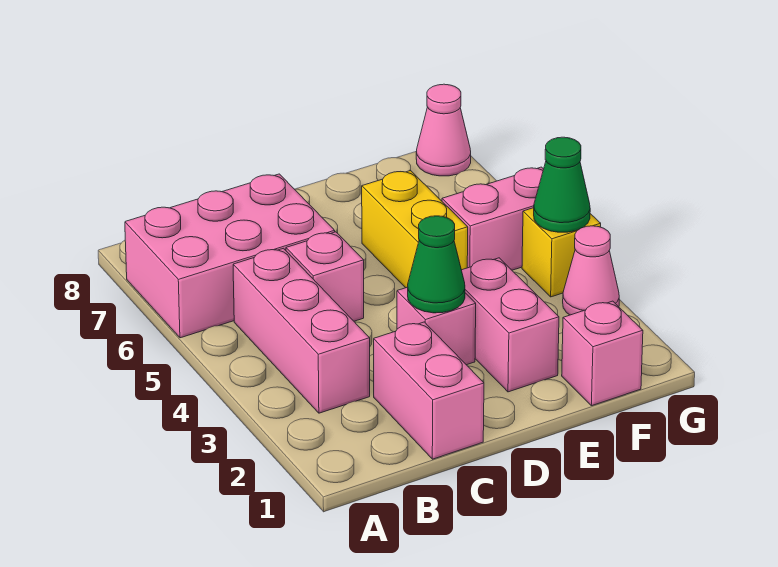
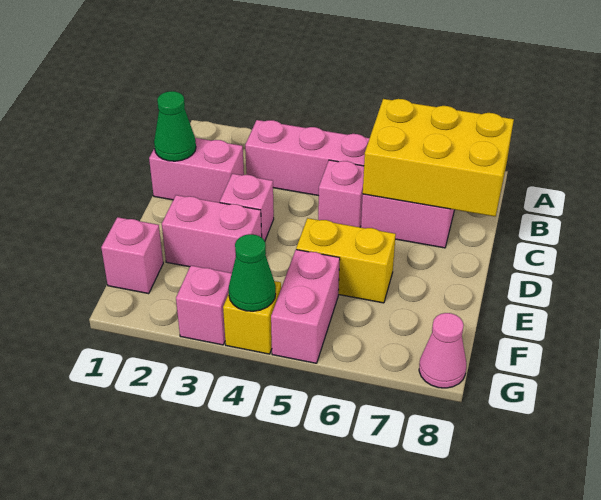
none -> yellow brick B6:C8 level 2
green cone D3 level 2 -> green cone C1 level 2
pink cone G3 level 1 -> pink brick G3 level 1

